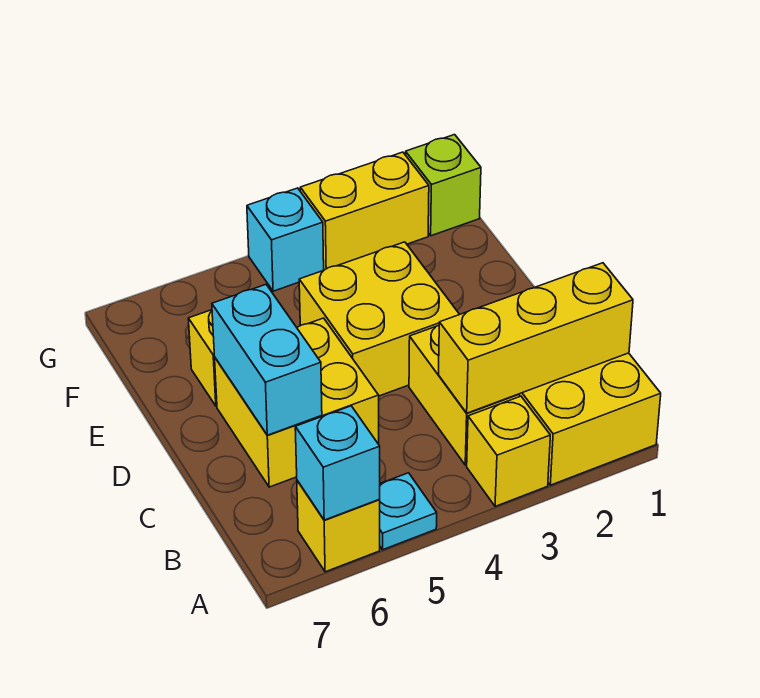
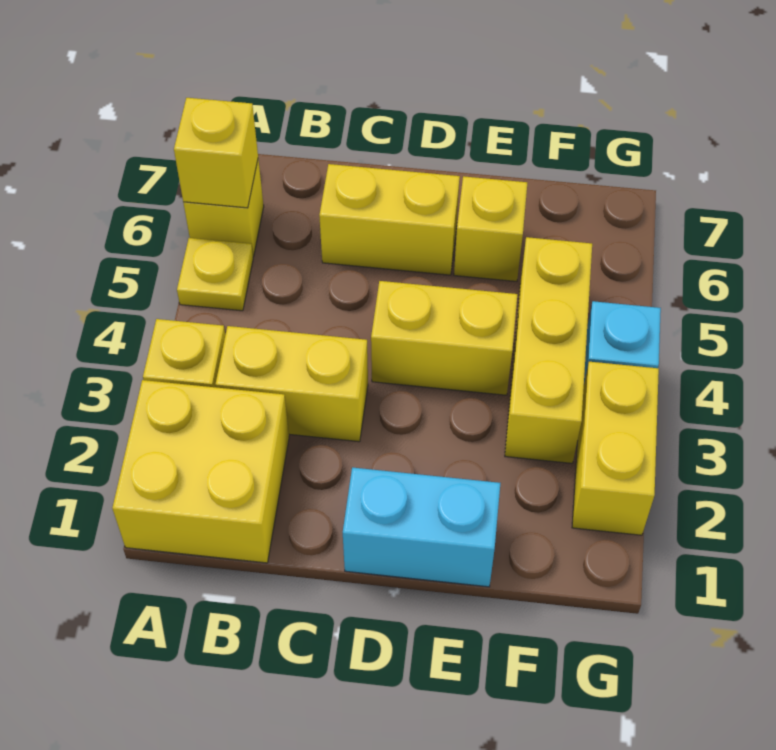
cyan plate A5 level 1 -> yellow plate A5 level 1
cyan brick A6 level 2 -> yellow brick A6 level 2
yellow brick B1:B3 level 2 -> yellow brick F3:F5 level 1
yellow brick C5:D6 level 1 -> yellow brick C6:D6 level 1
cyan brick C6:D6 level 2 -> cyan brick D1:E1 level 1
yellow brick D3:E4 level 1 -> yellow brick D4:E4 level 1
lime brick G1 level 1 -> none

